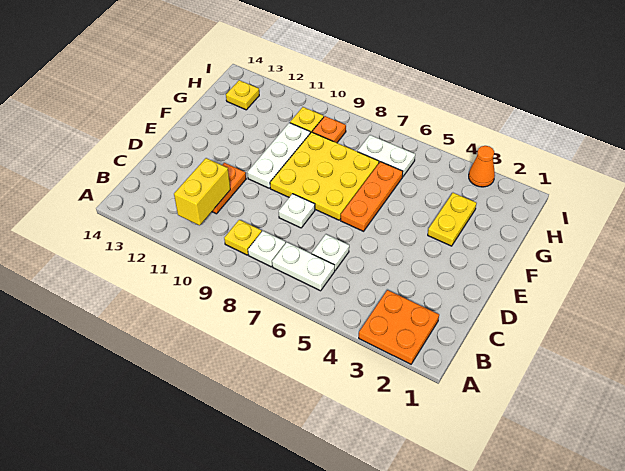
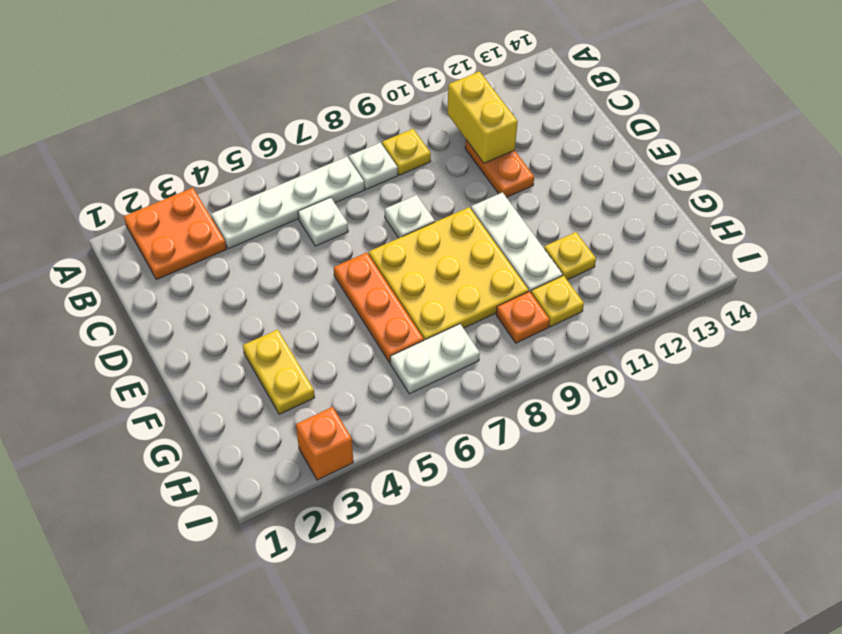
white plate B6:B7 level 1 -> white plate B4:B7 level 1
yellow plate H13 level 1 -> yellow plate G11 level 1
orange cone I3 level 1 -> orange brick I3 level 1

